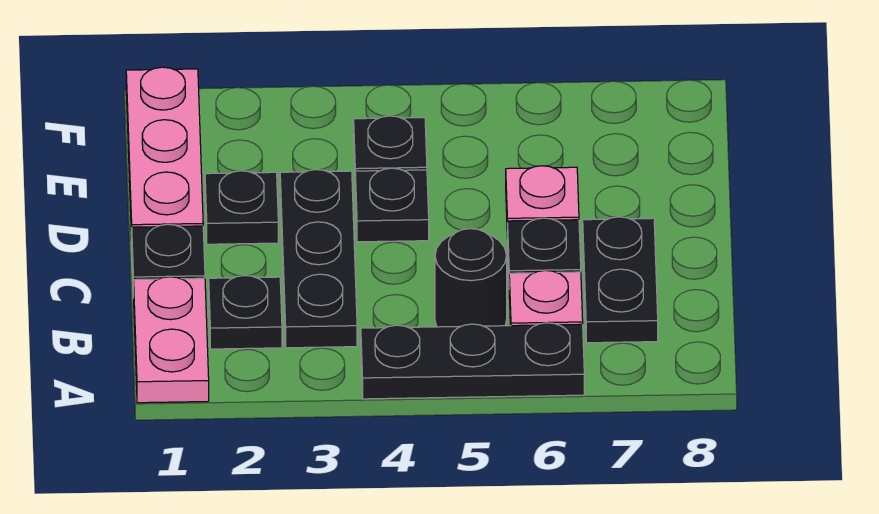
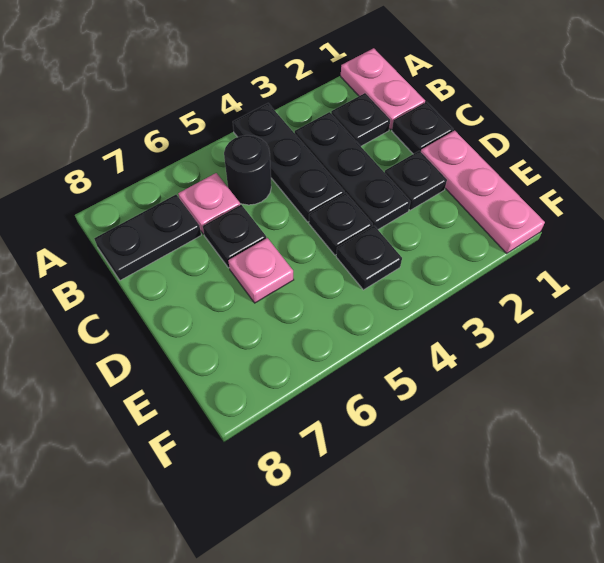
black plate A4:A6 level 1 -> black plate A4:C4 level 1
black plate B7:C7 level 1 -> black plate B7:B8 level 1

